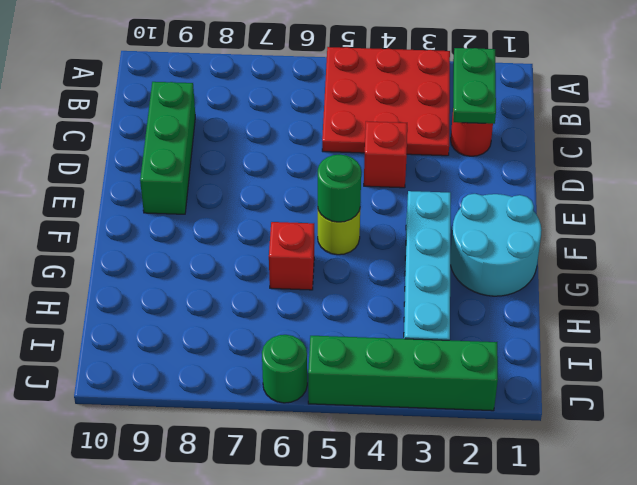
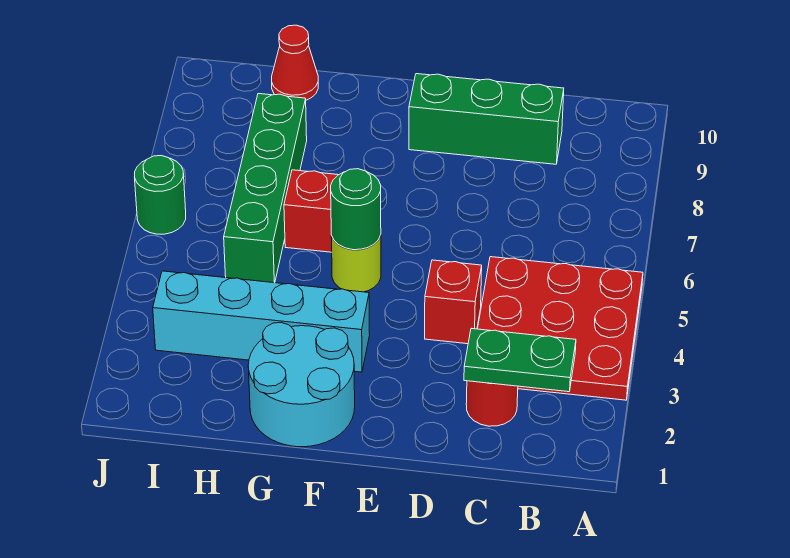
none -> red cone H10 level 1
green brick J2:J5 level 1 -> green brick H5:H8 level 1

